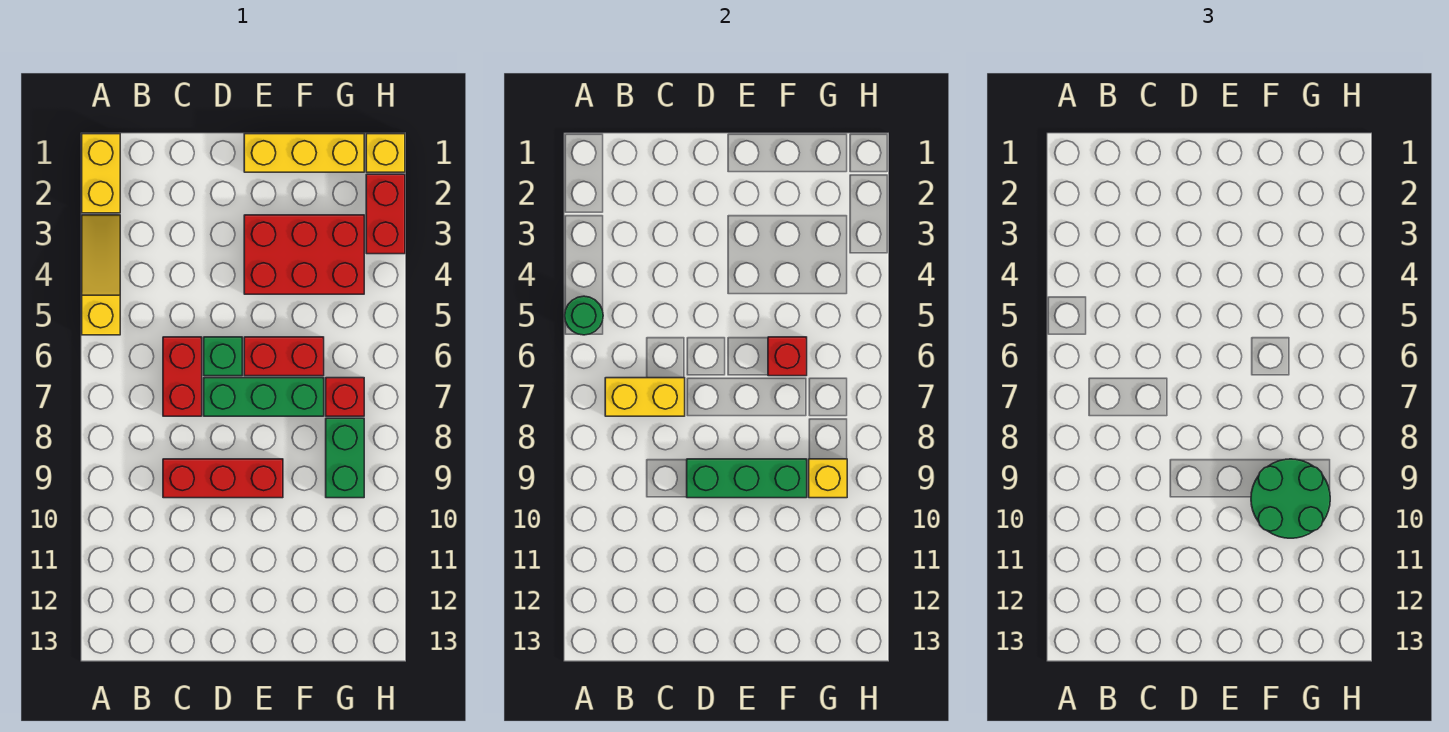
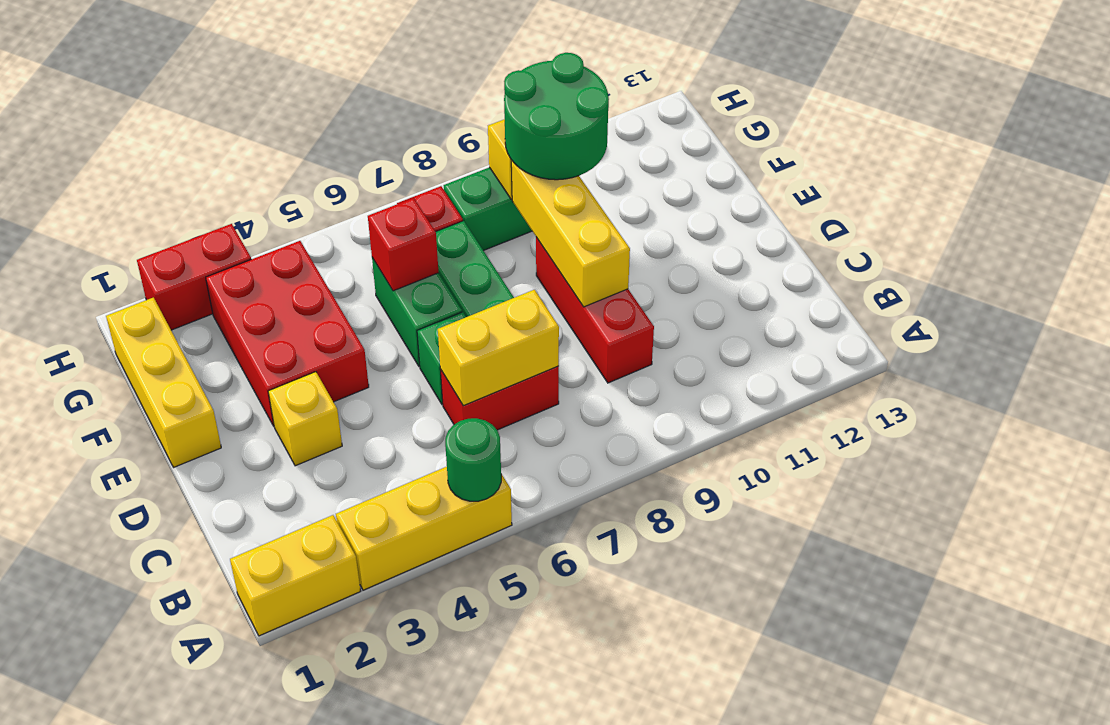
yellow slope A3:A5 level 1 top 5 -> yellow brick A3:A5 level 1
yellow brick B7:C7 level 2 -> yellow brick C6:C7 level 2
green brick D9:F9 level 2 -> yellow brick D9:F9 level 2
red brick E6:F6 level 1 -> green brick E6:F6 level 1
yellow brick H1 level 1 -> yellow brick D3 level 1

